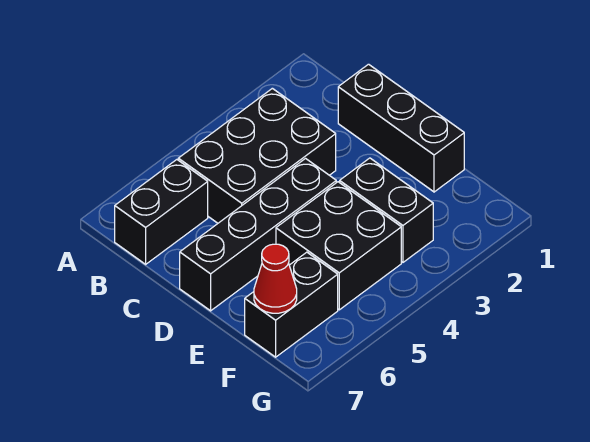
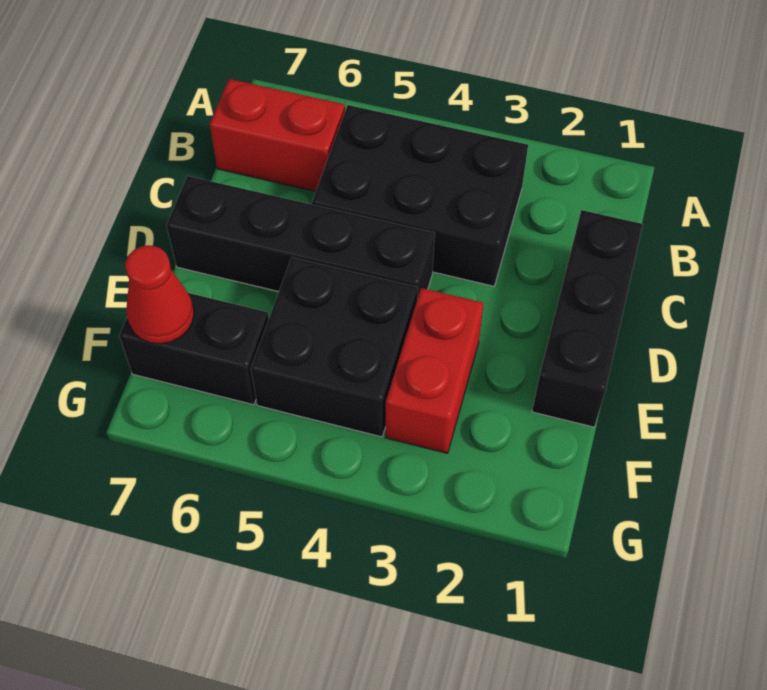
black brick B6:B7 level 1 -> red brick B6:B7 level 1
black brick E3:F3 level 1 -> red brick E3:F3 level 1

